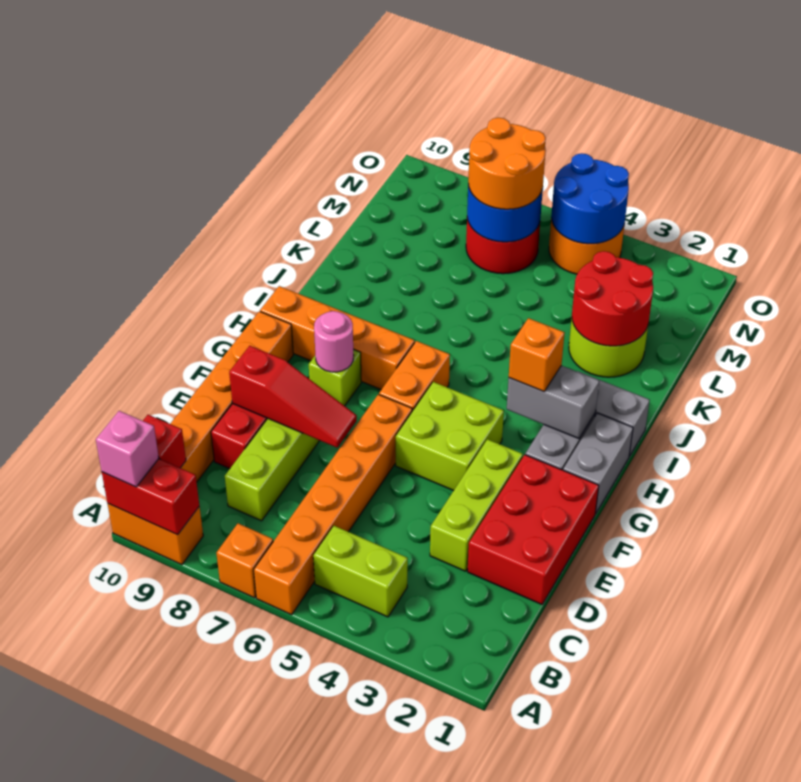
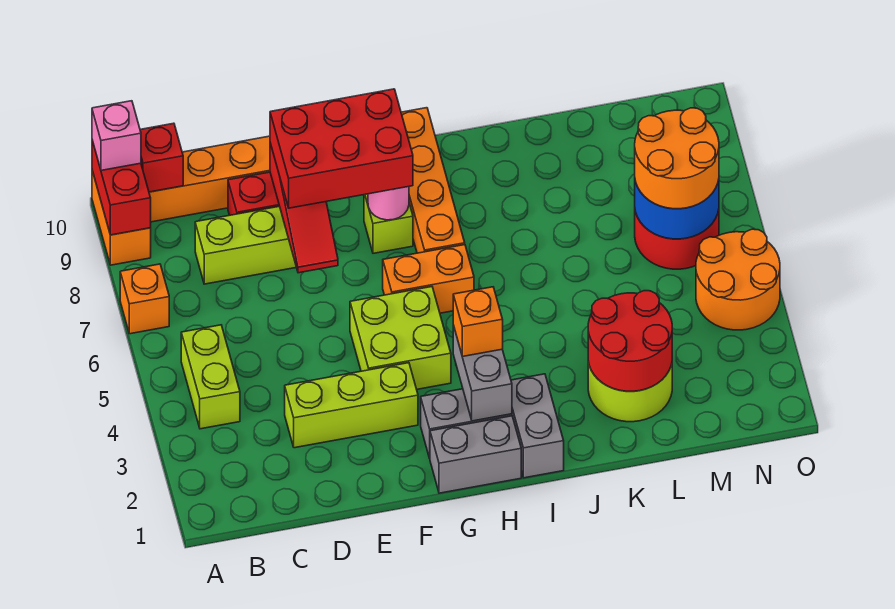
orange brick A6:F6 level 1 -> none
red brick D1:F2 level 1 -> red brick E8:G9 level 3
blue round brick N4:O5 level 2 -> none

